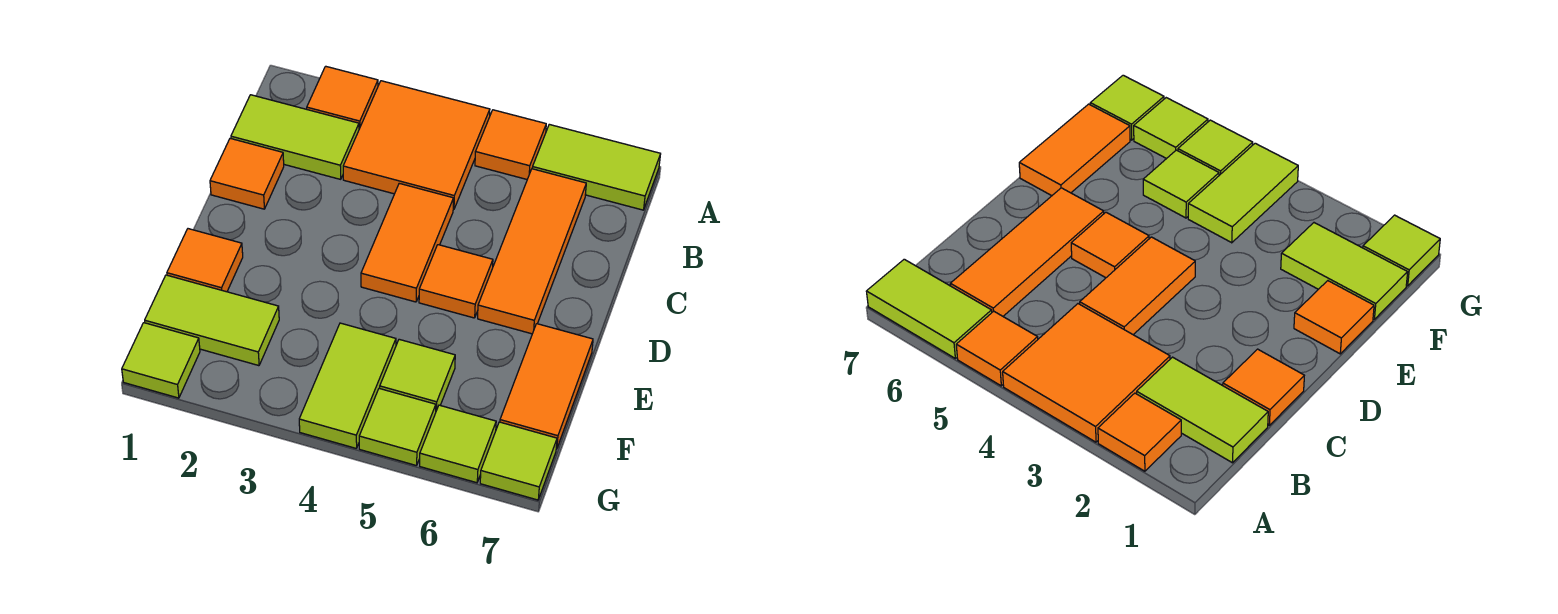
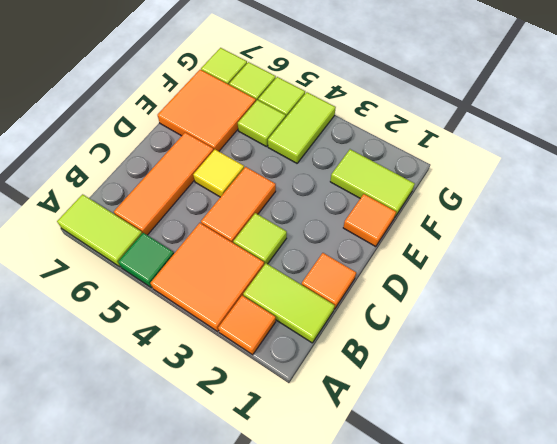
orange tile A5 level 1 -> green tile A5 level 1
orange tile D5 level 1 -> yellow tile D5 level 1
orange tile E7:F7 level 1 -> orange tile E6:F7 level 1
lime tile G1 level 1 -> lime tile C3 level 1

